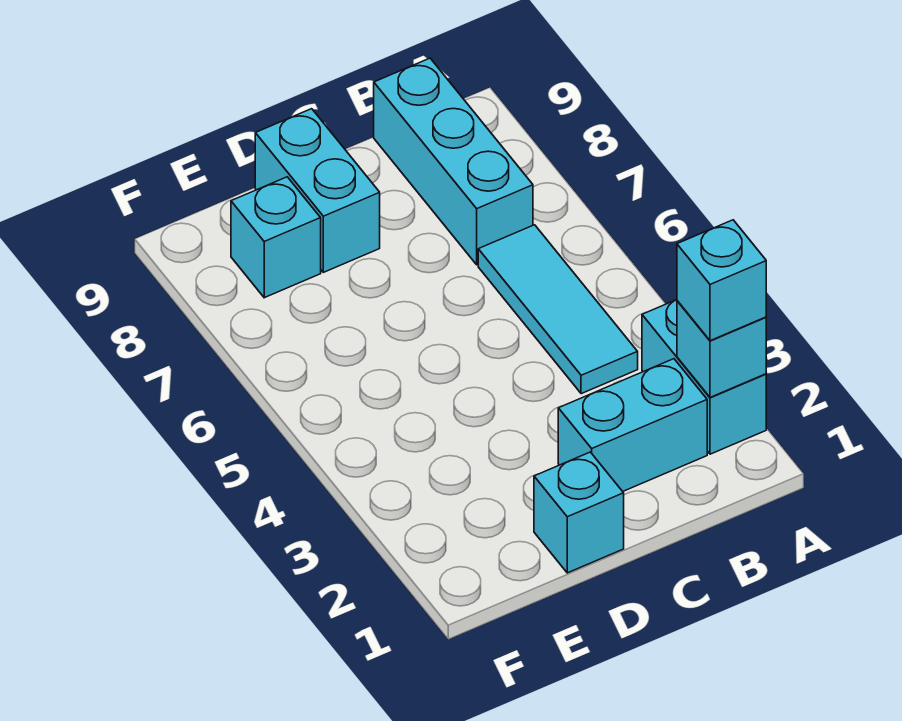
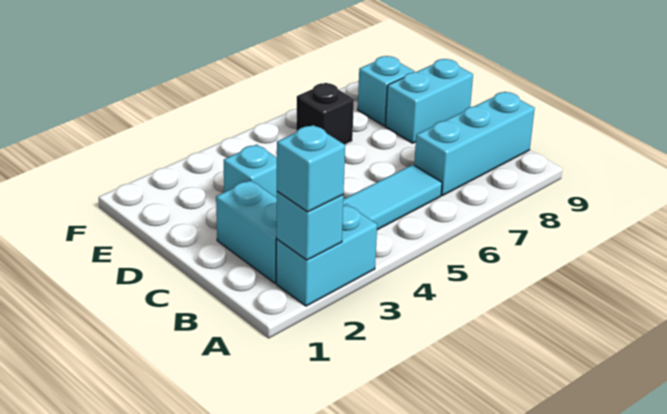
cyan brick D1 level 1 -> cyan brick D3 level 1
none -> black brick E6 level 1

